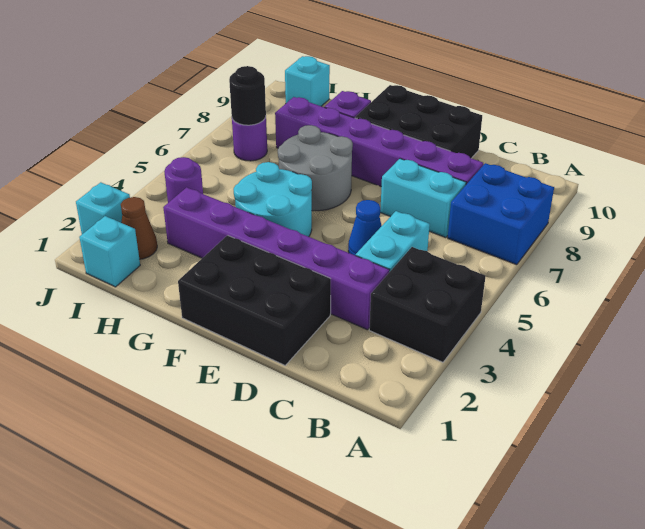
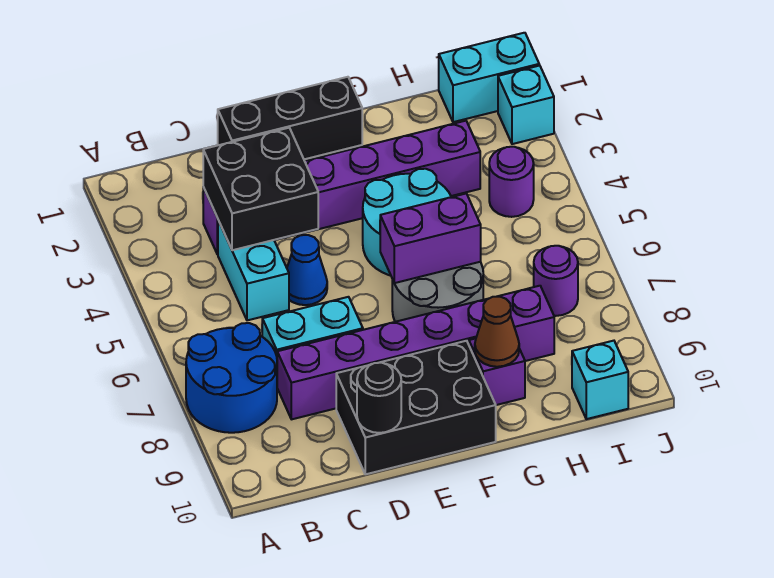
black brick A3:B4 level 1 -> black brick C3:D4 level 2
blue brick A7:B8 level 1 -> blue round brick A7:B8 level 1
black brick D1:F2 level 1 -> black brick D1:F1 level 1
none -> purple brick F6:G6 level 2
cyan brick I1 level 1 -> cyan brick I1:J1 level 1
brown cone I2 level 1 -> brown cone G9 level 2
black round brick I7 level 2 -> black round brick D10 level 2

